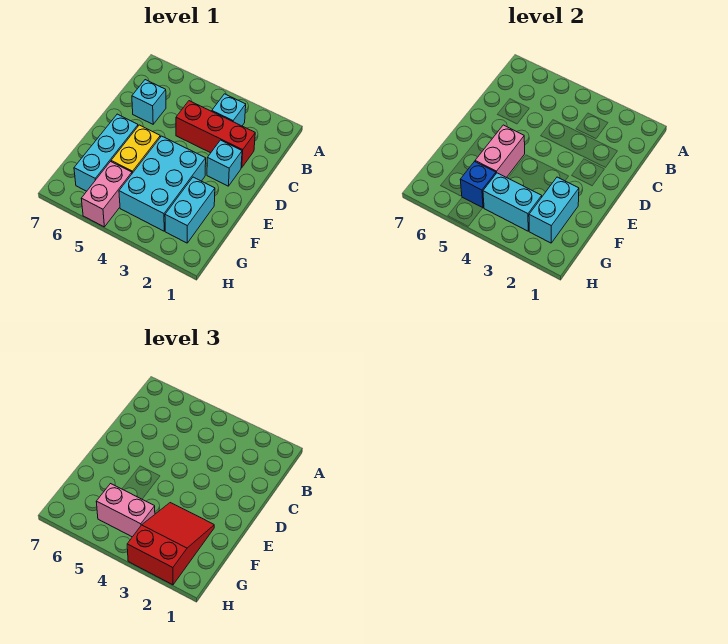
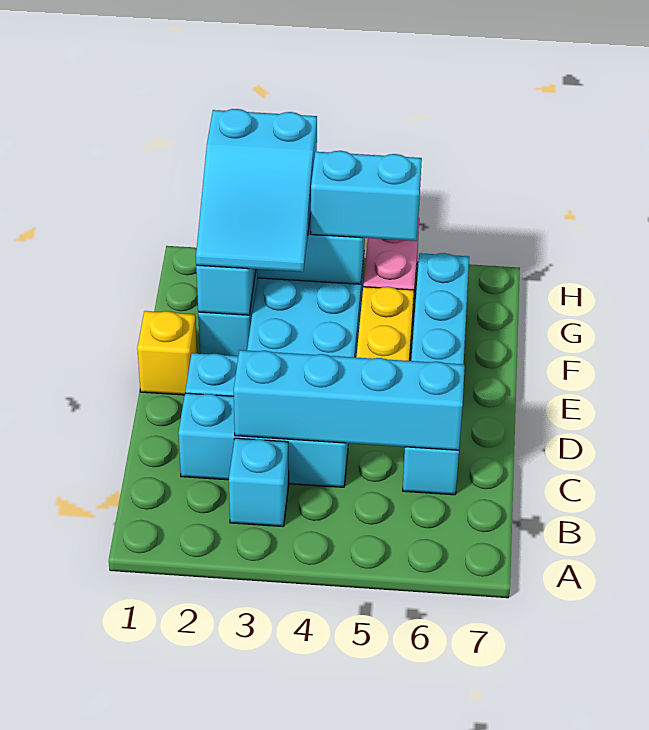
red brick C2:C4 level 1 -> cyan brick C2:C4 level 1
none -> cyan brick C3:C6 level 2
none -> yellow brick E1 level 1
pink brick E5:F5 level 2 -> none
red slope F2:H3 level 3 top H -> cyan slope F2:H3 level 3 top H
pink brick G4:G5 level 3 -> cyan brick G4:G5 level 3
blue brick G5 level 2 -> none

